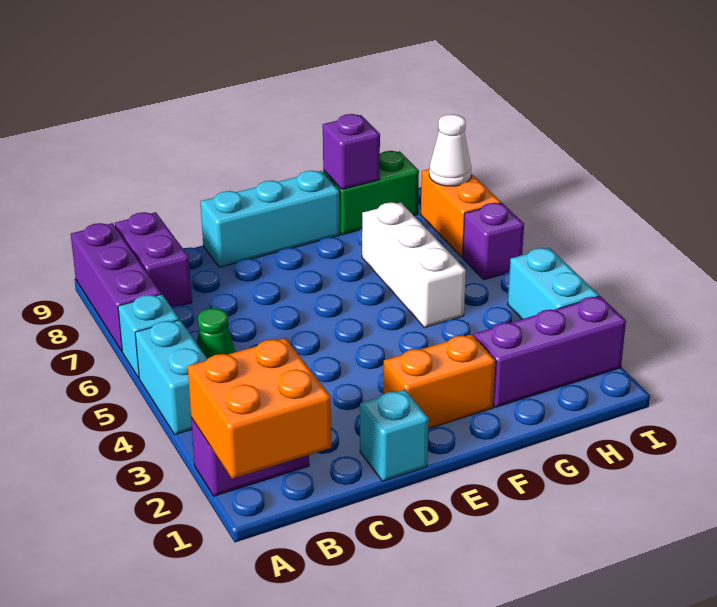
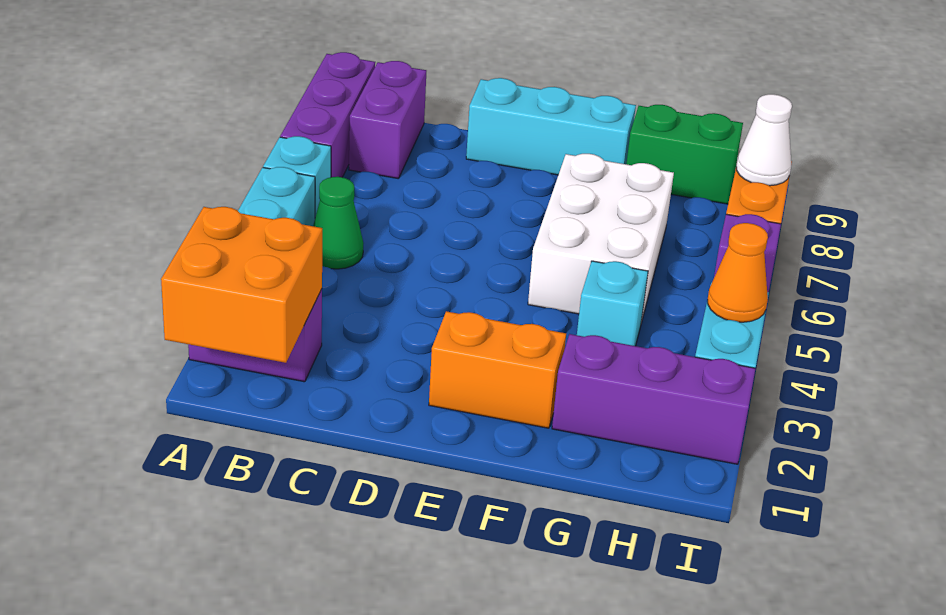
cyan brick D1 level 1 -> cyan brick G4 level 1
white brick G5:G7 level 1 -> white brick F5:G7 level 1
purple brick G9 level 2 -> none
none -> orange cone I4 level 2

